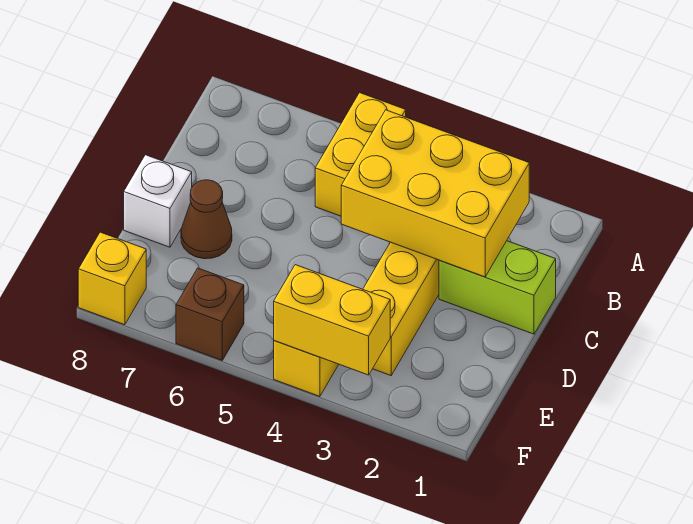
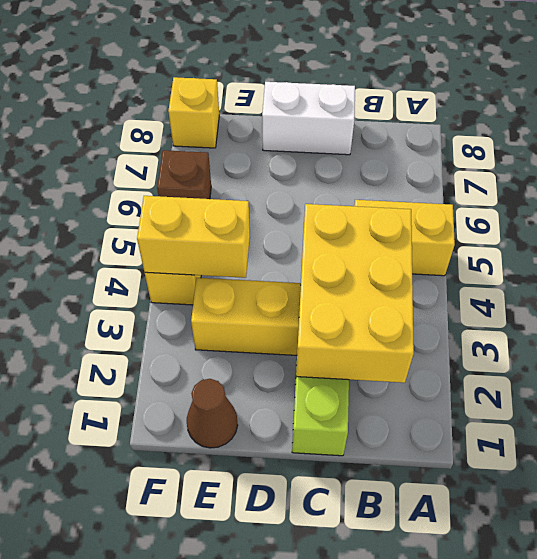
brown cone D7 level 1 -> brown cone E1 level 1
white brick D8 level 1 -> white brick C8:D8 level 1
yellow brick F3:F4 level 2 -> yellow brick E4:F4 level 2

